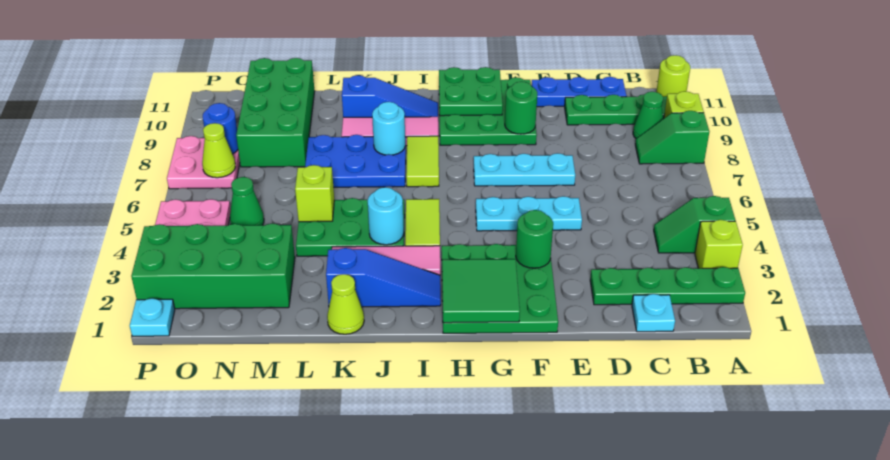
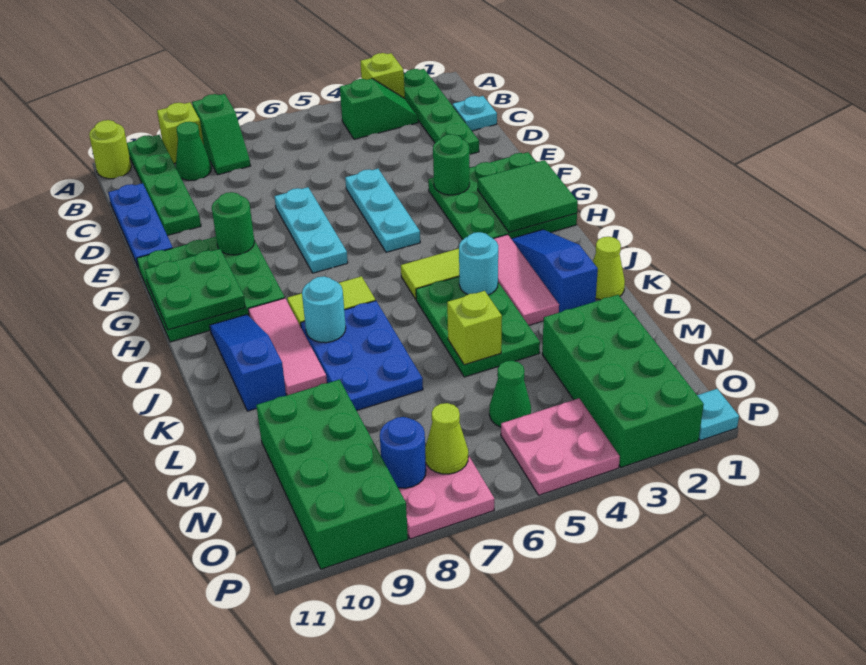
green slope A4:B4 level 1 top A -> green slope B3:B4 level 1 top 4
green brick M8:N11 level 1 -> green brick M9:P10 level 1

